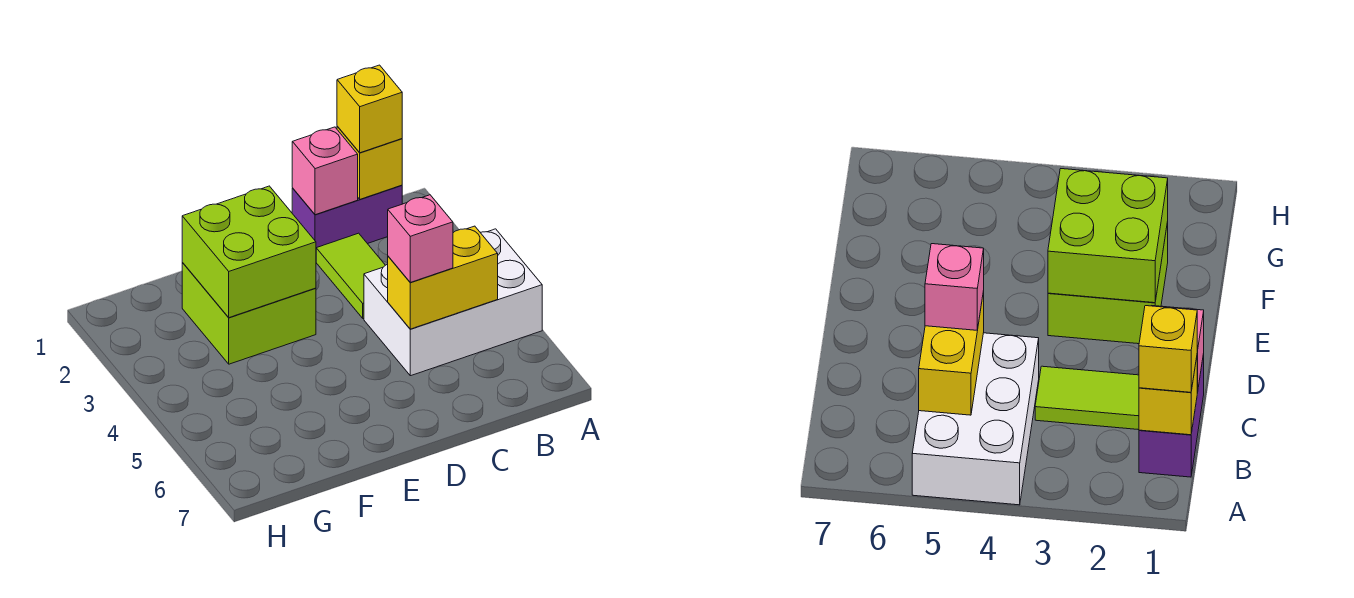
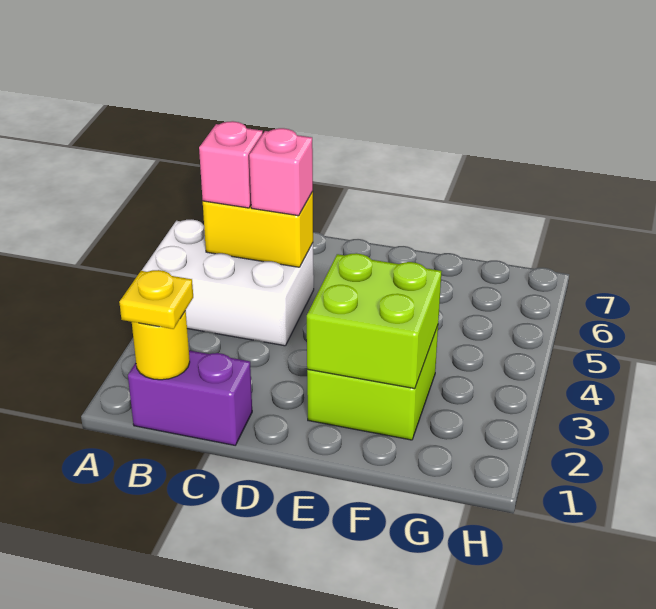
yellow brick B1 level 2 -> yellow round brick B1 level 2
yellow brick B1 level 3 -> yellow plate B1 level 3
pink brick C1 level 2 -> pink brick B5 level 3
lime tile C2:C3 level 1 -> none

